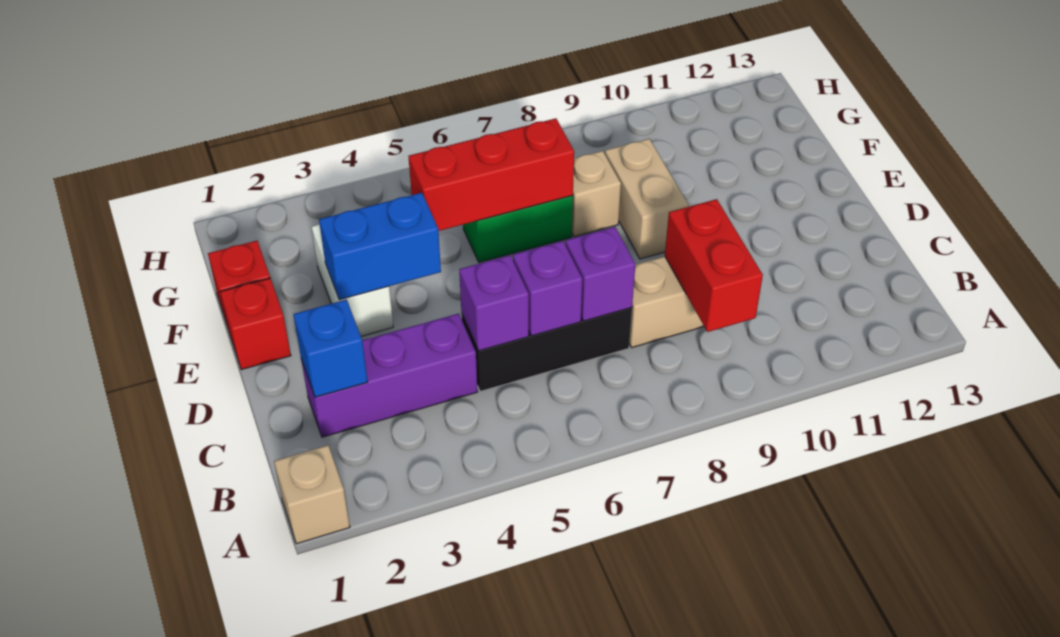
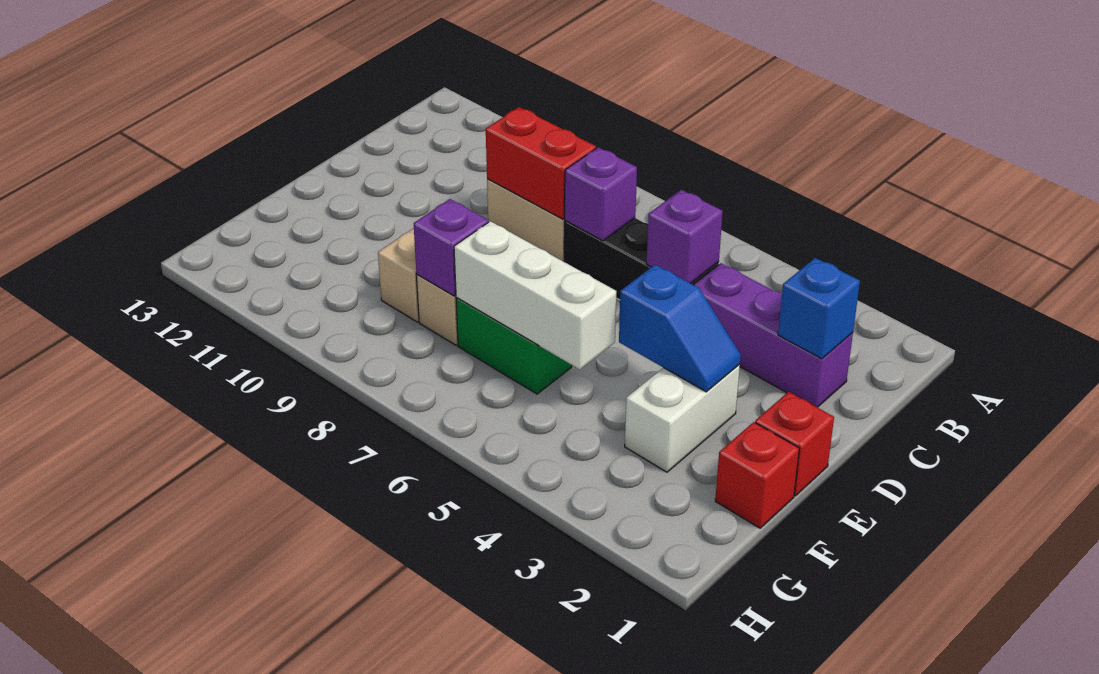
tan brick A1 level 1 -> none
red brick B9:C9 level 2 -> red brick C8:C9 level 2
purple brick C6 level 2 -> purple brick F8 level 2
blue brick E3:E4 level 2 -> blue slope E3:E4 level 2 top 4
red brick F5:F7 level 2 -> white brick F5:F7 level 2

